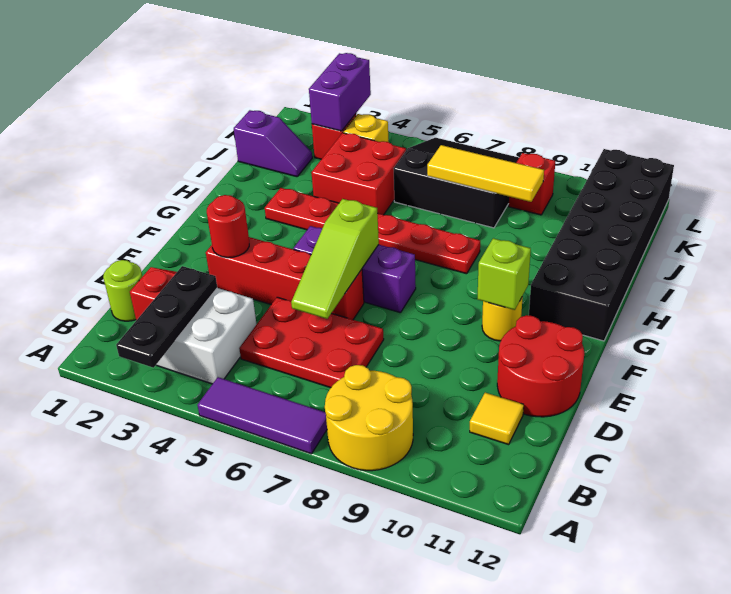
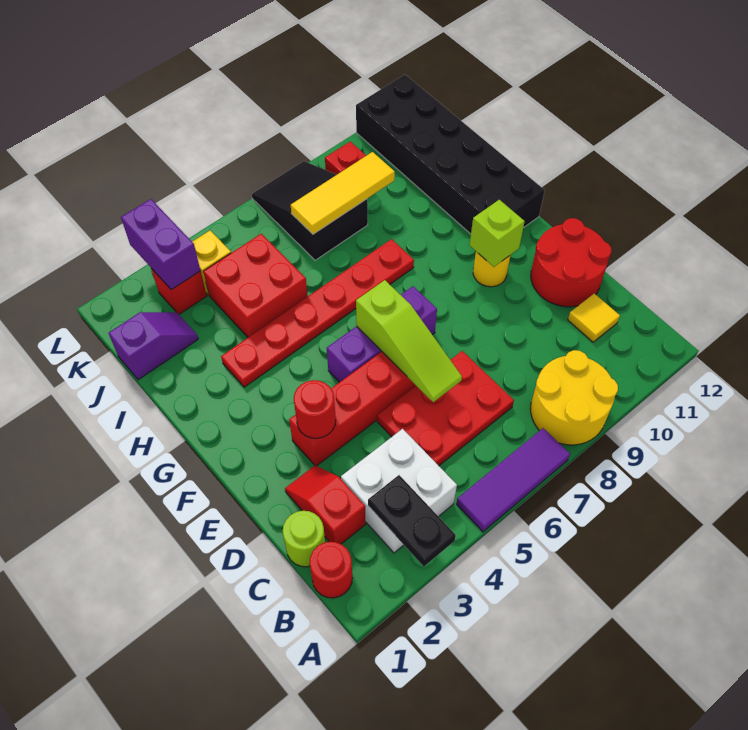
black plate A3:C3 level 2 -> black plate A3:B3 level 2
none -> red round brick B1 level 1
black slope J6:L8 level 1 top J -> black slope J7:L8 level 1 top J

